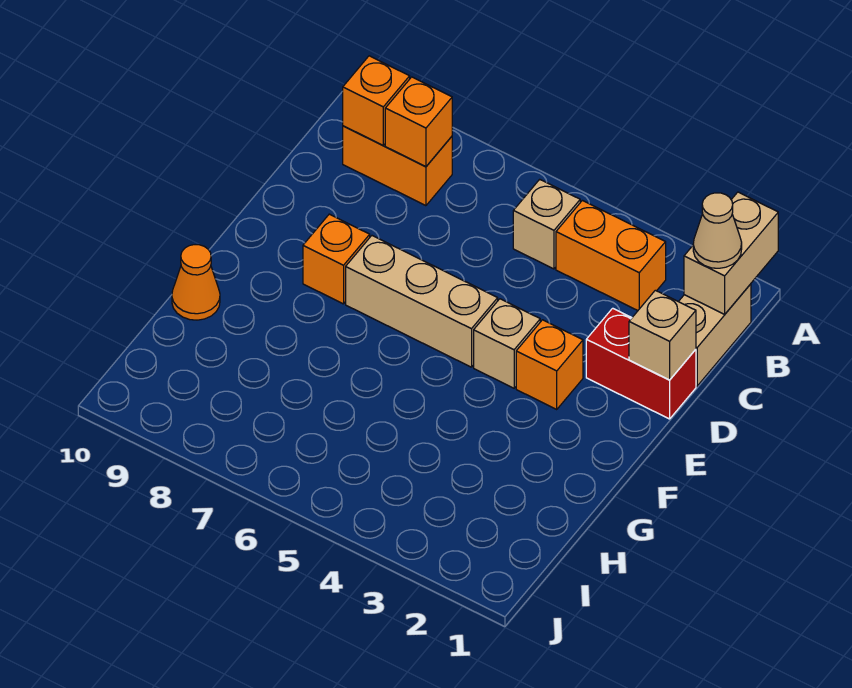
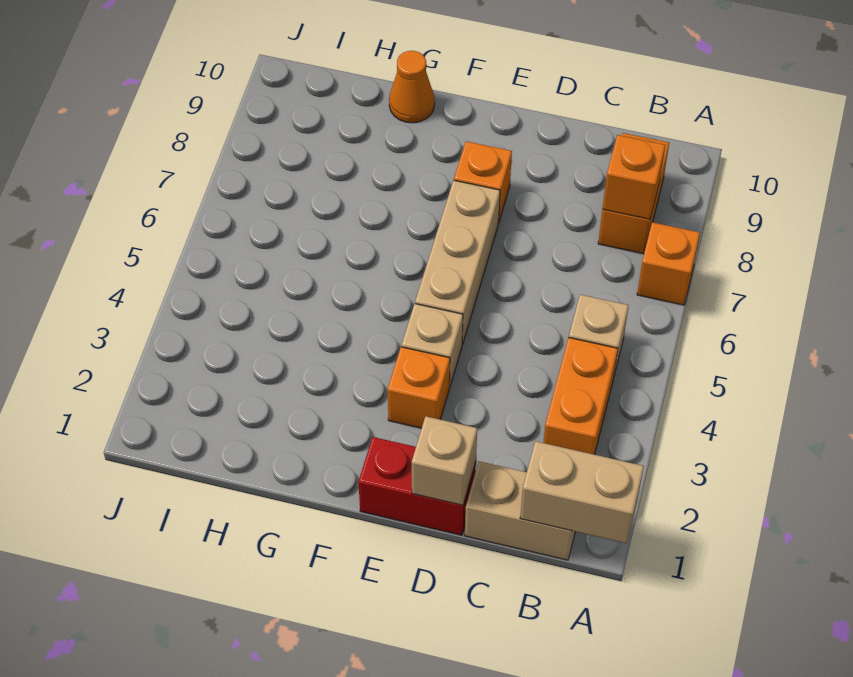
tan cone B1 level 3 -> none
orange brick B9 level 2 -> orange brick A7 level 1
red brick D1:D2 level 1 -> red brick D1:E1 level 1

